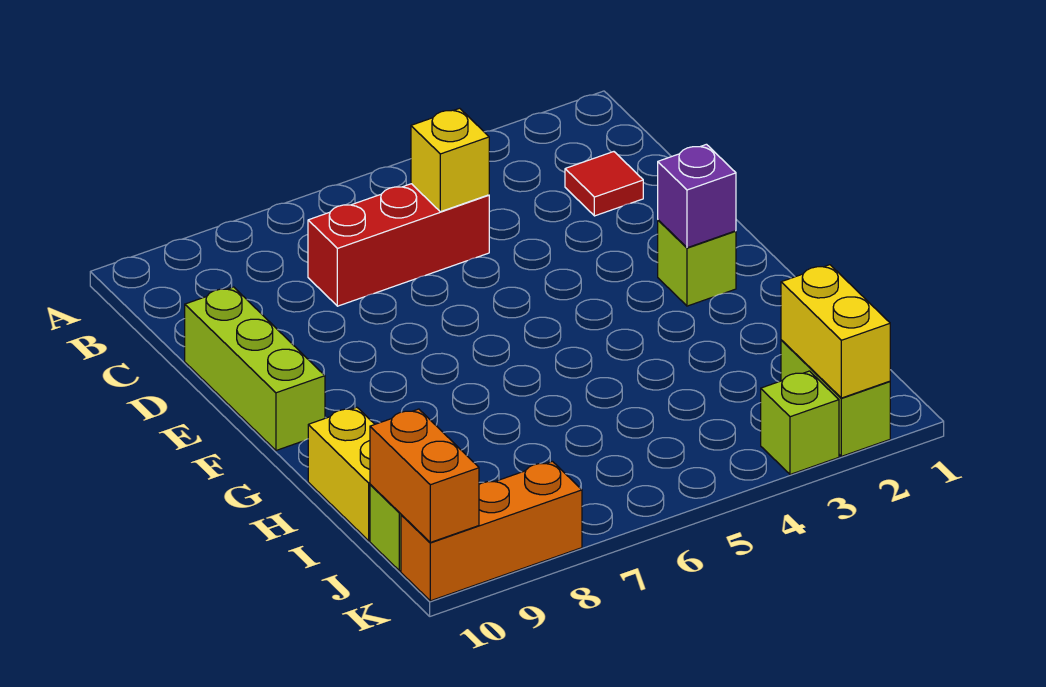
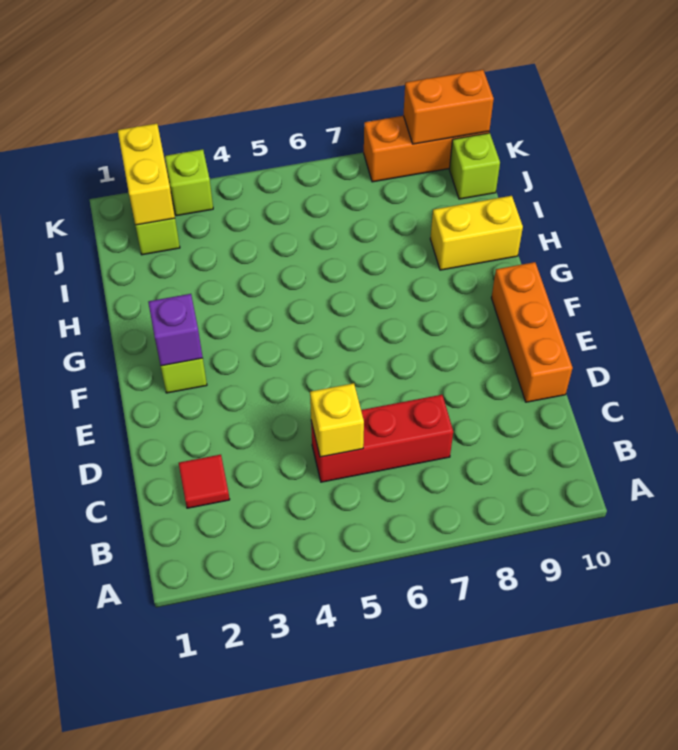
lime brick D10:F10 level 1 -> orange brick D10:F10 level 1
yellow brick H10:I10 level 1 -> yellow brick H9:H10 level 1
orange brick J10:K10 level 2 -> orange brick K9:K10 level 2

